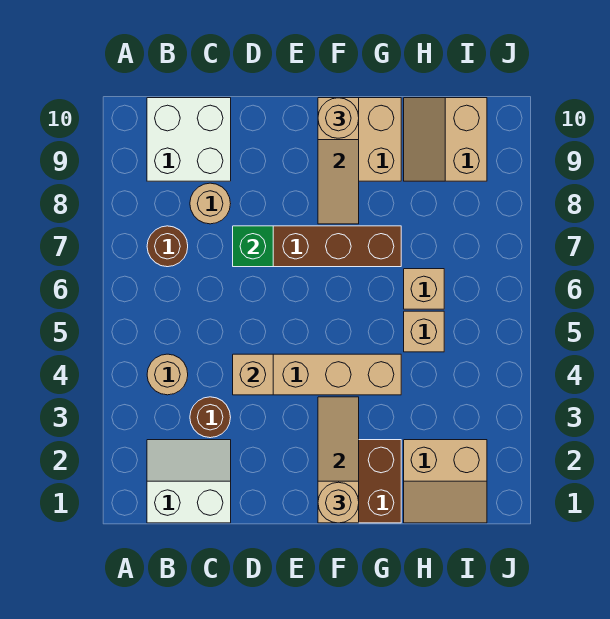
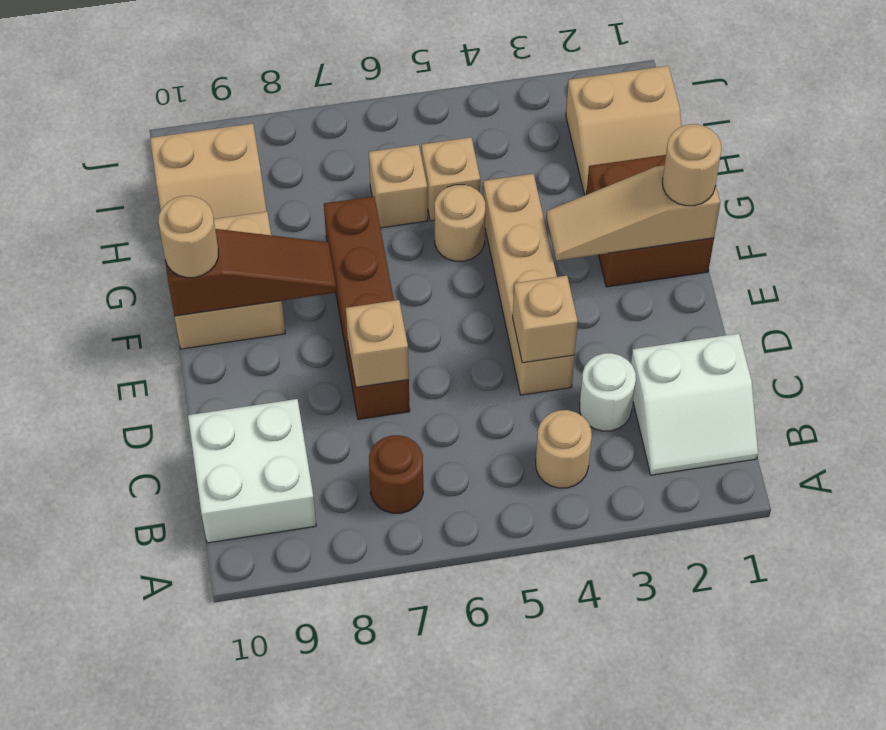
white slope B1:C2 level 1 top 1 -> white slope B1:C2 level 1 top C
brown round brick C3 level 1 -> white round brick C3 level 1
tan round brick C8 level 1 -> tan round brick G5 level 1
green brick D7 level 2 -> tan brick D7 level 2
tan slope F8:F10 level 2 top 10 -> brown slope F8:F10 level 2 top 10
tan slope H1:I2 level 1 top 2 -> tan slope H1:I2 level 1 top I

